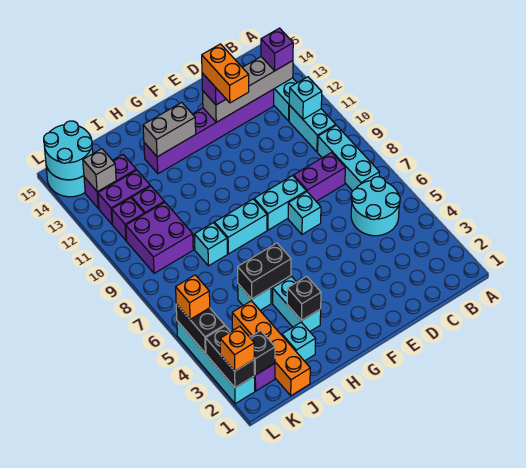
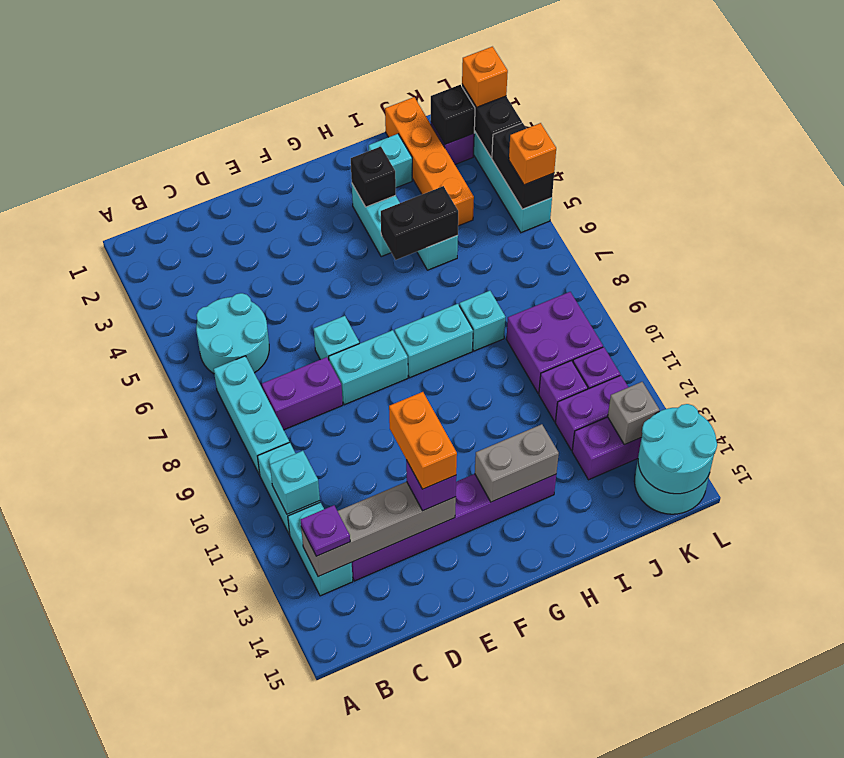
purple brick B13 level 3 -> purple plate B13 level 3

